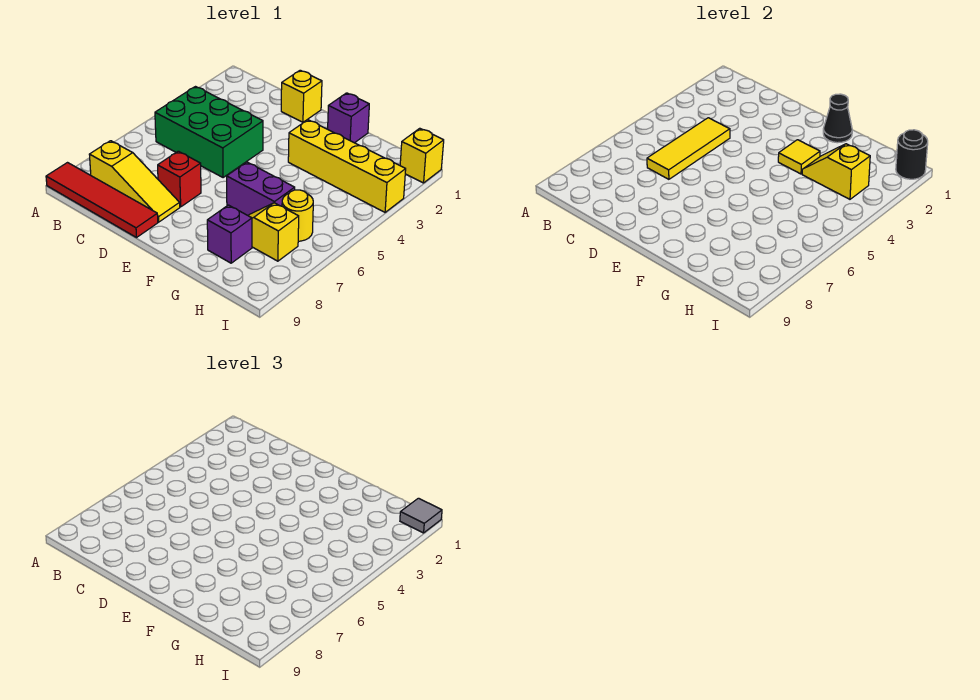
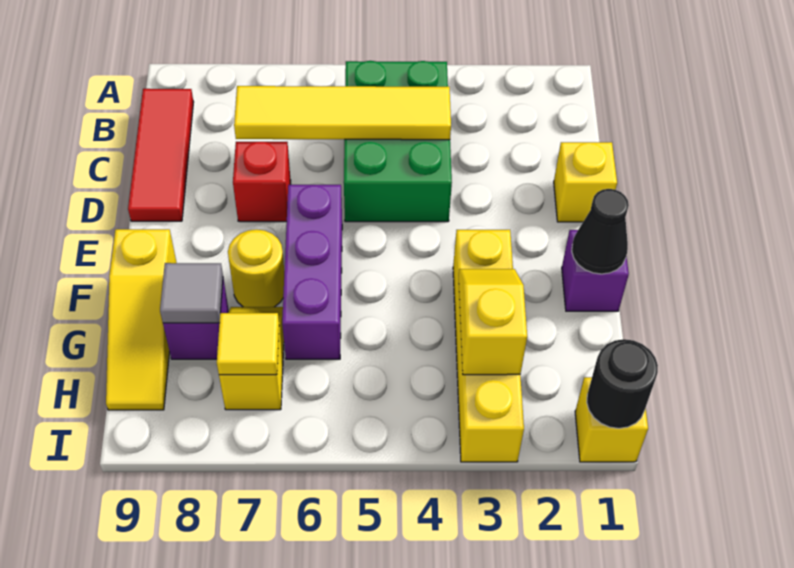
red tile A9:D9 level 1 -> red tile B9:D9 level 1
yellow slope B8:D8 level 1 top B -> yellow slope F9:H9 level 1 top F
yellow tile C4:C6 level 2 -> yellow tile C4:C7 level 2
yellow tile F3 level 2 -> yellow tile H7 level 2
purple brick F6:G6 level 1 -> purple brick E6:G6 level 1
yellow round brick H6 level 1 -> yellow round brick F7 level 1
grey tile I1 level 3 -> grey tile G8 level 2

